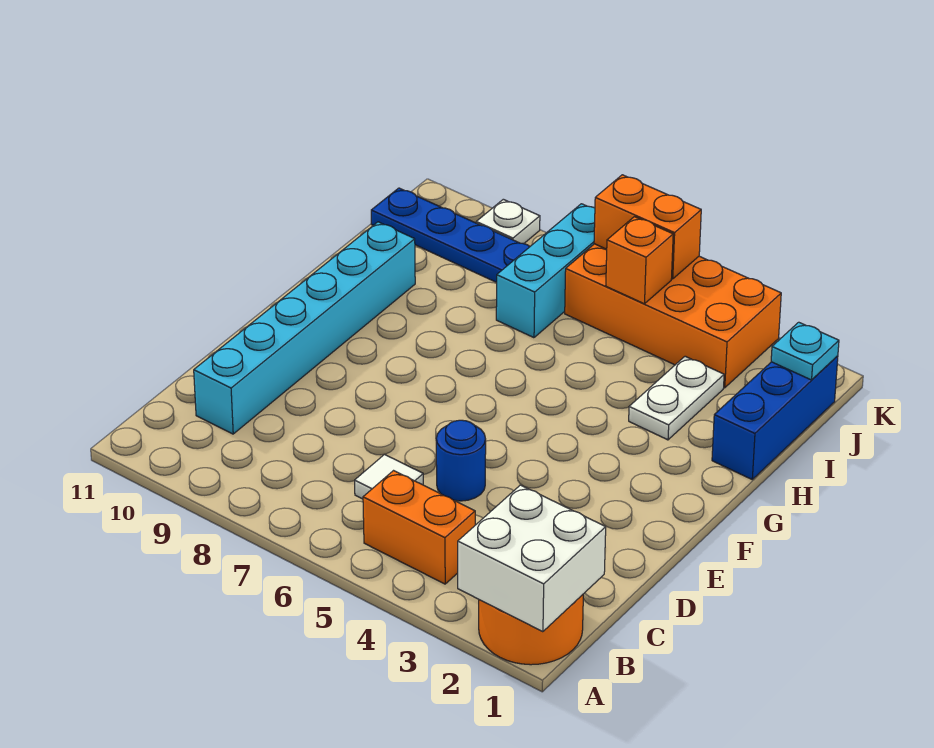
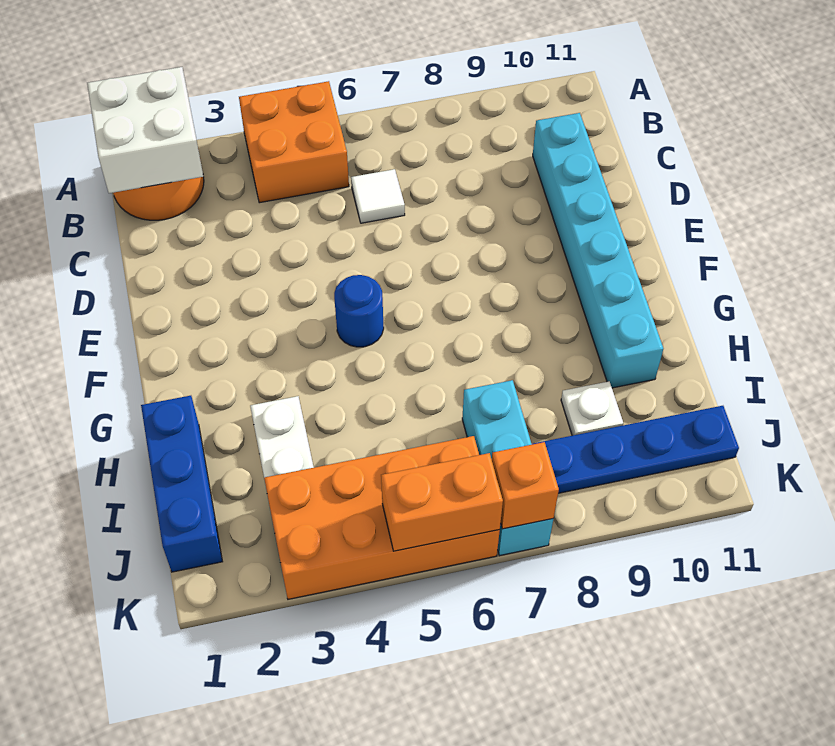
orange brick B4:B5 level 1 -> orange brick A4:B5 level 1
blue round brick D5 level 1 -> blue round brick F5 level 1
cyan plate J1 level 2 -> none
orange brick J5 level 2 -> orange brick K7 level 2
white plate K9 level 1 -> white plate I9 level 1

